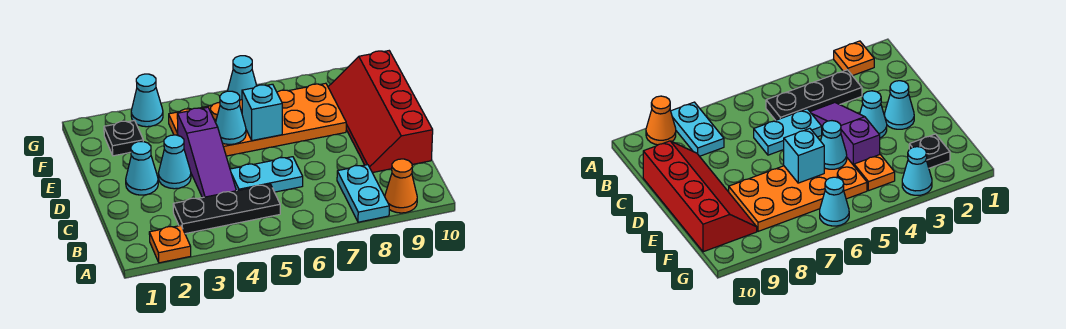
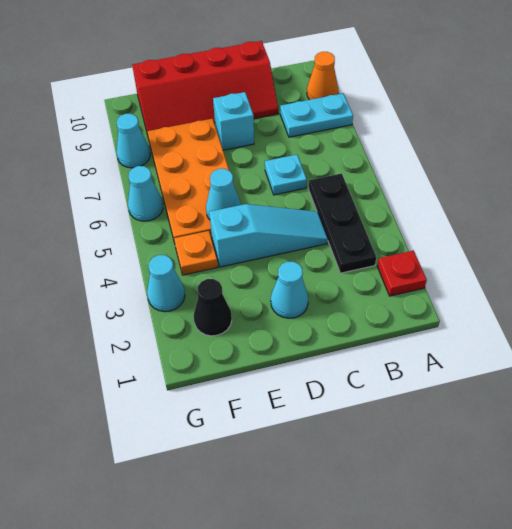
orange plate A2 level 1 -> red plate A2 level 1
purple slope C4:E4 level 1 top E -> cyan slope C4:E4 level 1 top E
cyan plate C5:C6 level 1 -> cyan plate C6 level 1
cyan cone D3 level 1 -> cyan cone G8 level 1
cyan brick E6 level 2 -> cyan brick D8 level 1
black plate F2 level 1 -> black cone F2 level 1

